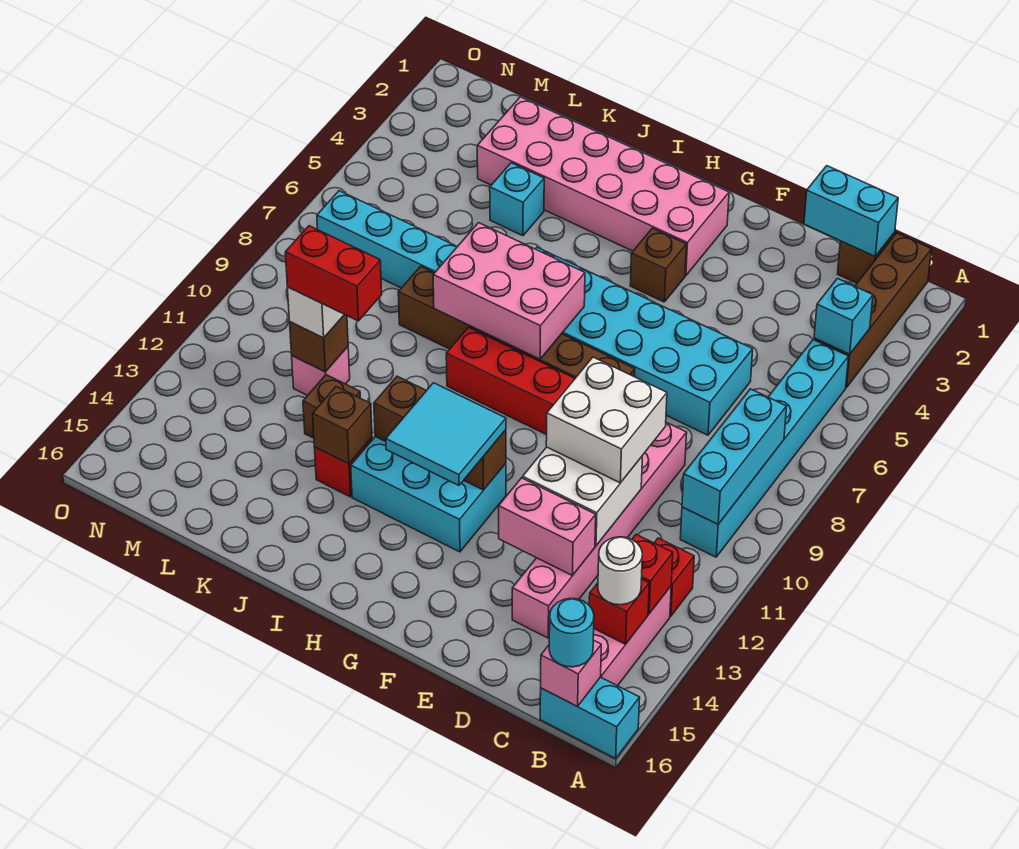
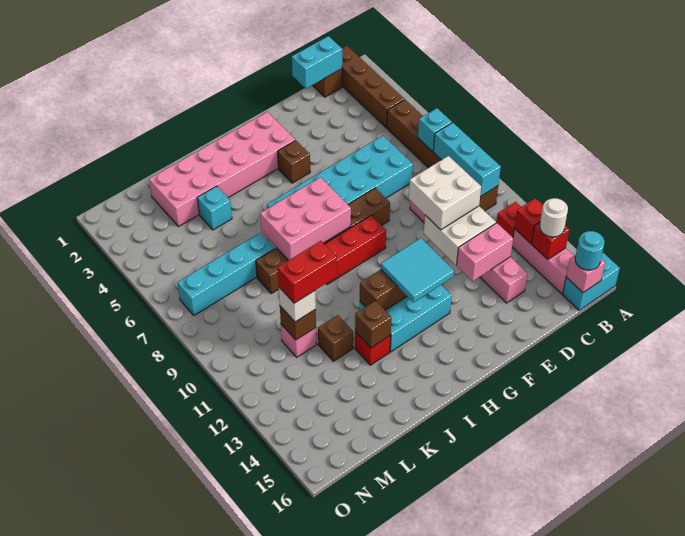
cyan brick B4 level 2 -> cyan brick B7 level 2
cyan brick B5:B10 level 1 -> brown brick B5:B10 level 1

